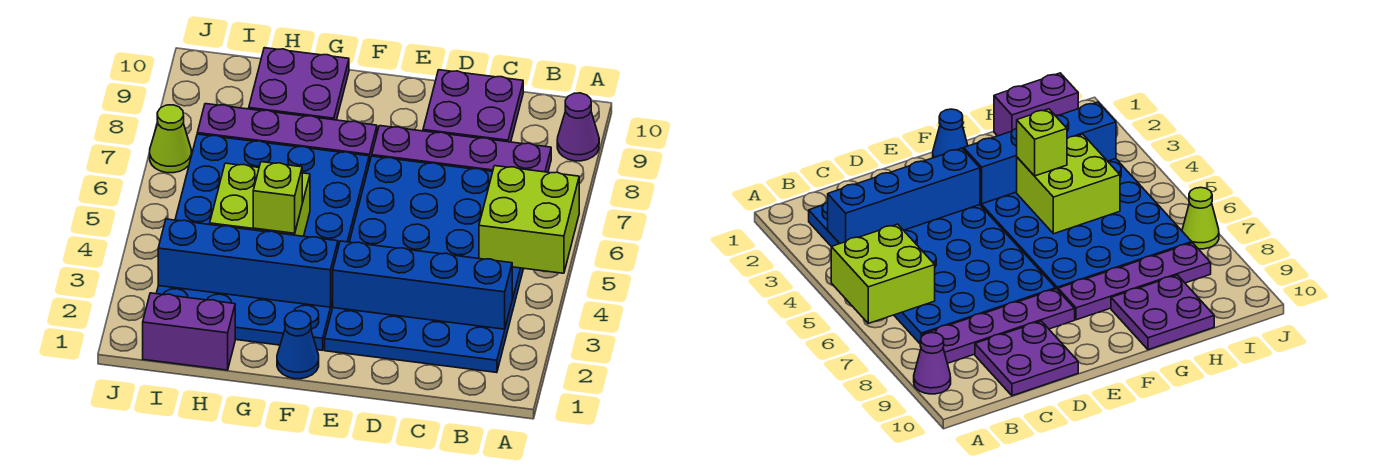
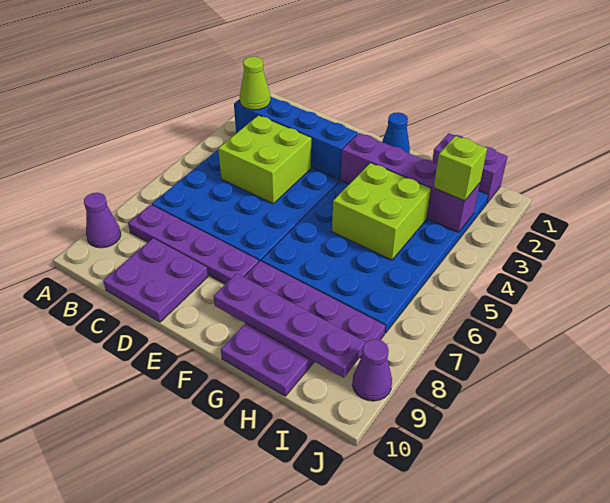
lime brick A5:B6 level 2 -> lime brick C4:D5 level 2
blue brick F3:I3 level 2 -> purple brick F3:I3 level 2
none -> purple plate F9:I9 level 2
lime brick G4 level 3 -> lime brick I3 level 3
lime cone J7 level 1 -> lime cone B3 level 3
none -> purple cone J9 level 1

